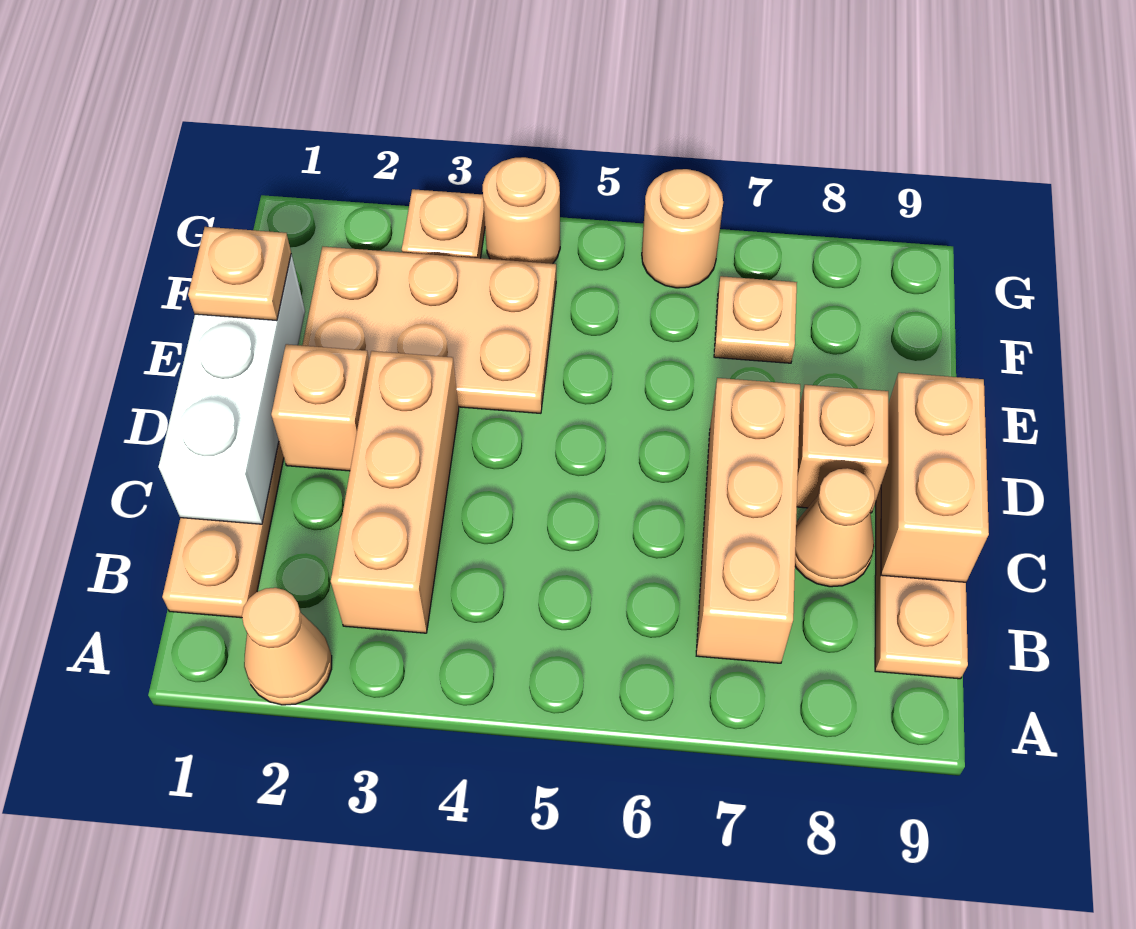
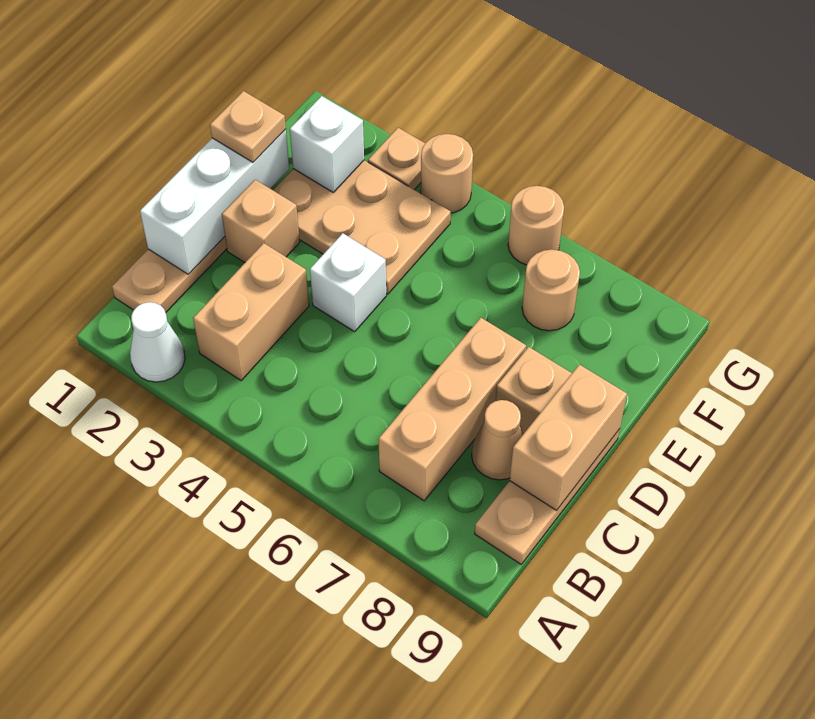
tan cone A2 level 1 -> white cone A2 level 1
tan brick B3:D3 level 1 -> tan brick B3:C3 level 1
none -> white brick D4 level 1
none -> white brick F2 level 2
tan plate F7 level 1 -> tan round brick F7 level 1

